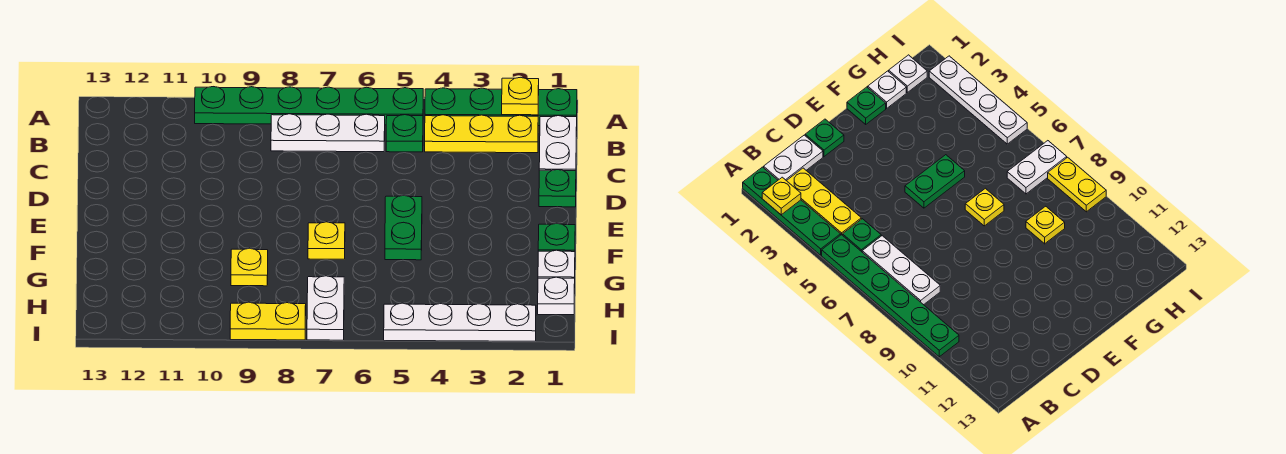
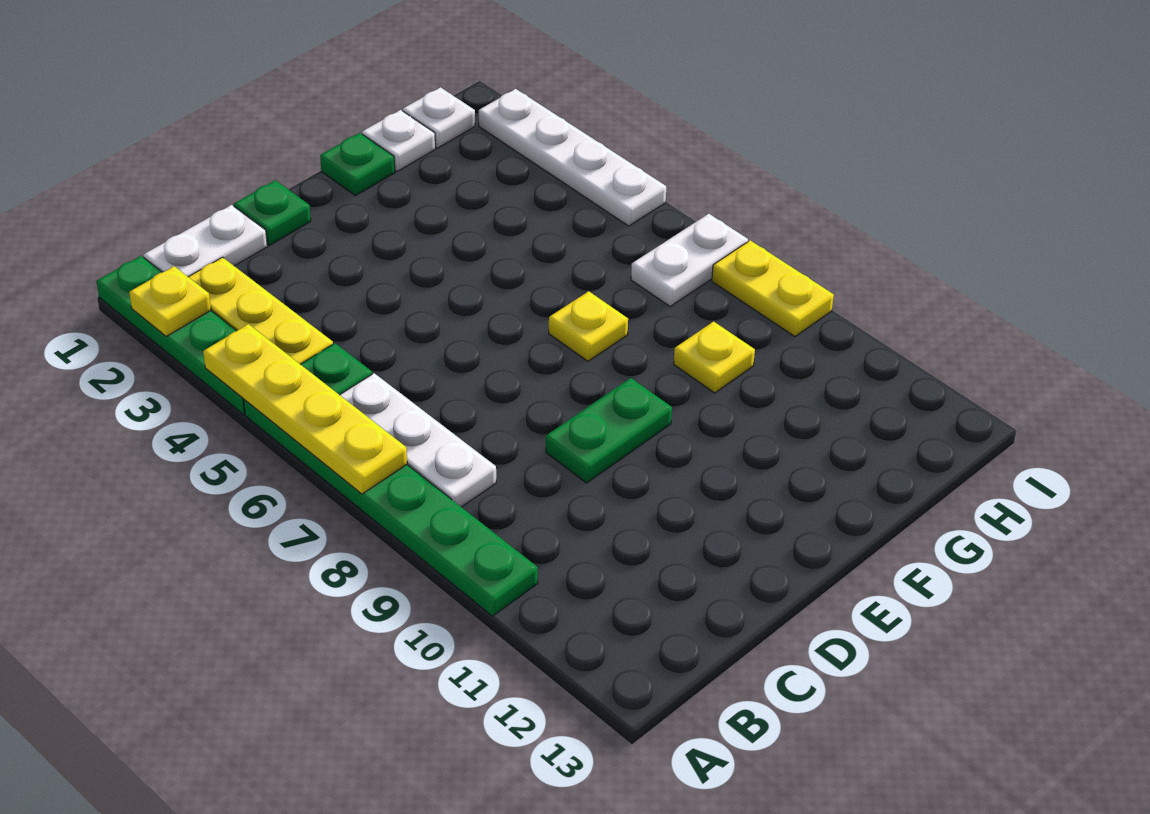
none -> yellow plate A4:A7 level 2
green plate E5:F5 level 1 -> green plate D9:E9 level 1

